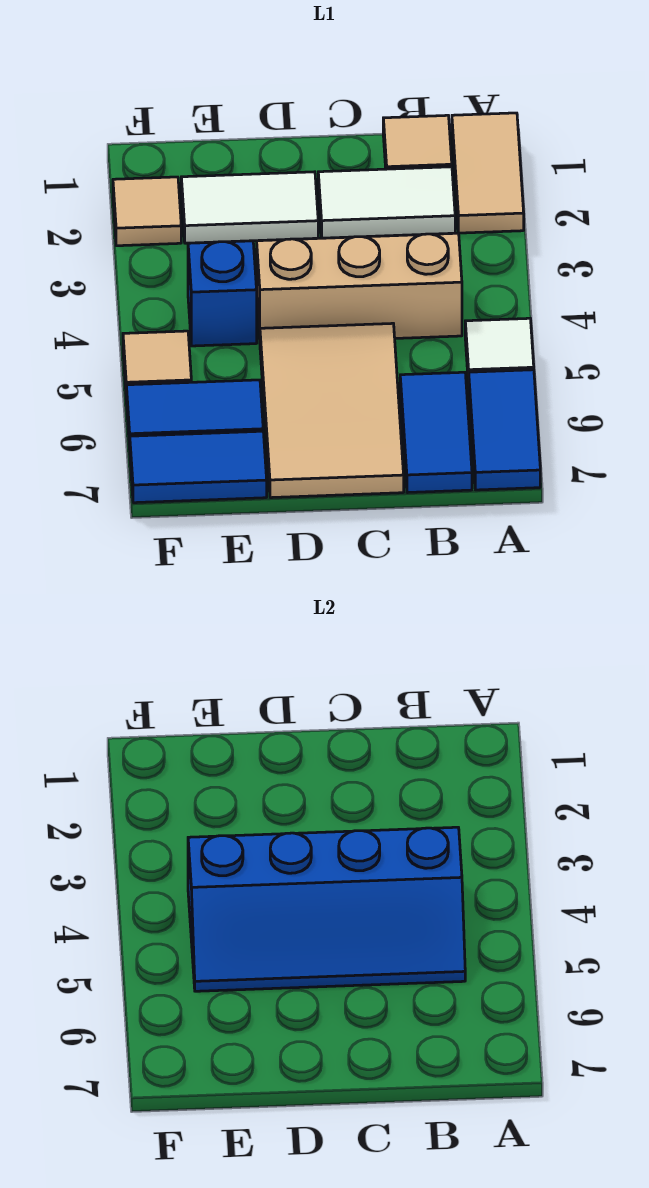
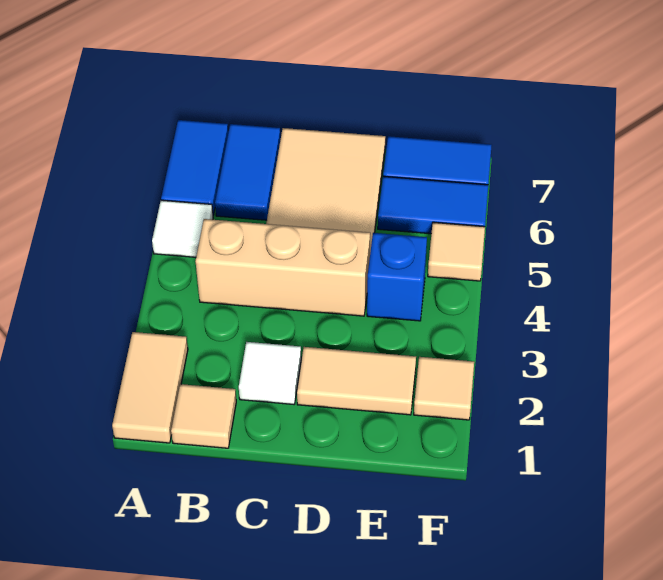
white tile B2:C2 level 1 -> white tile C2 level 1
blue slope B4:E5 level 2 top 4 -> none
white tile D2:E2 level 1 -> tan tile D2:E2 level 1

